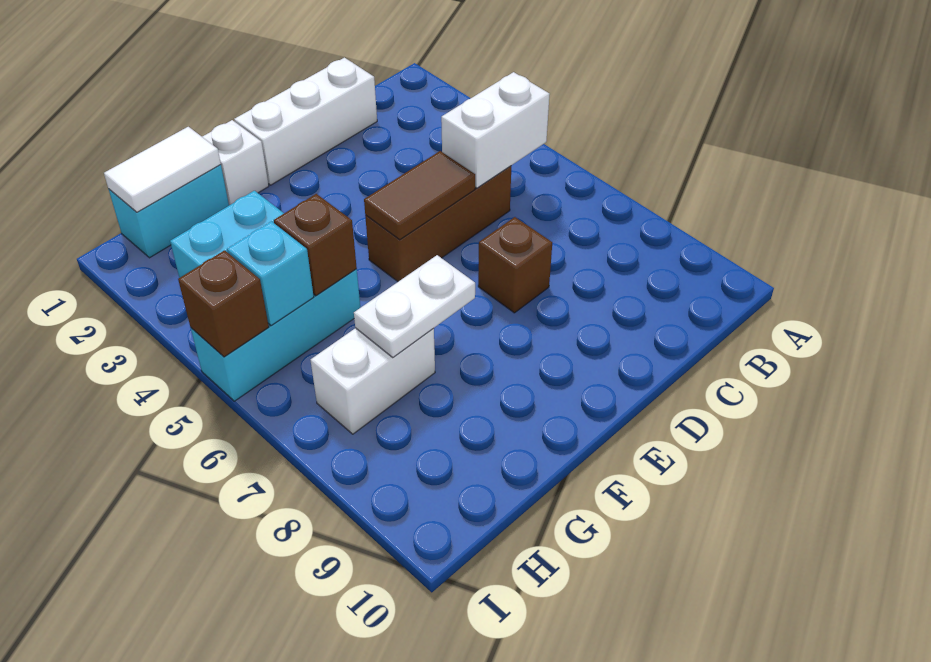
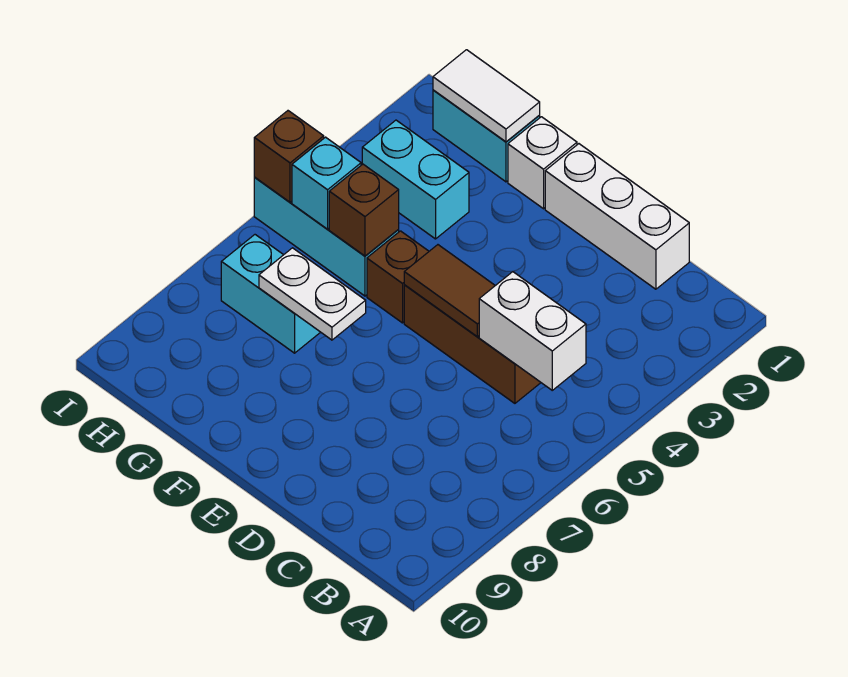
brown brick D7 level 1 -> brown brick F5 level 1
white brick G7:H7 level 1 -> cyan brick G7:H7 level 1

